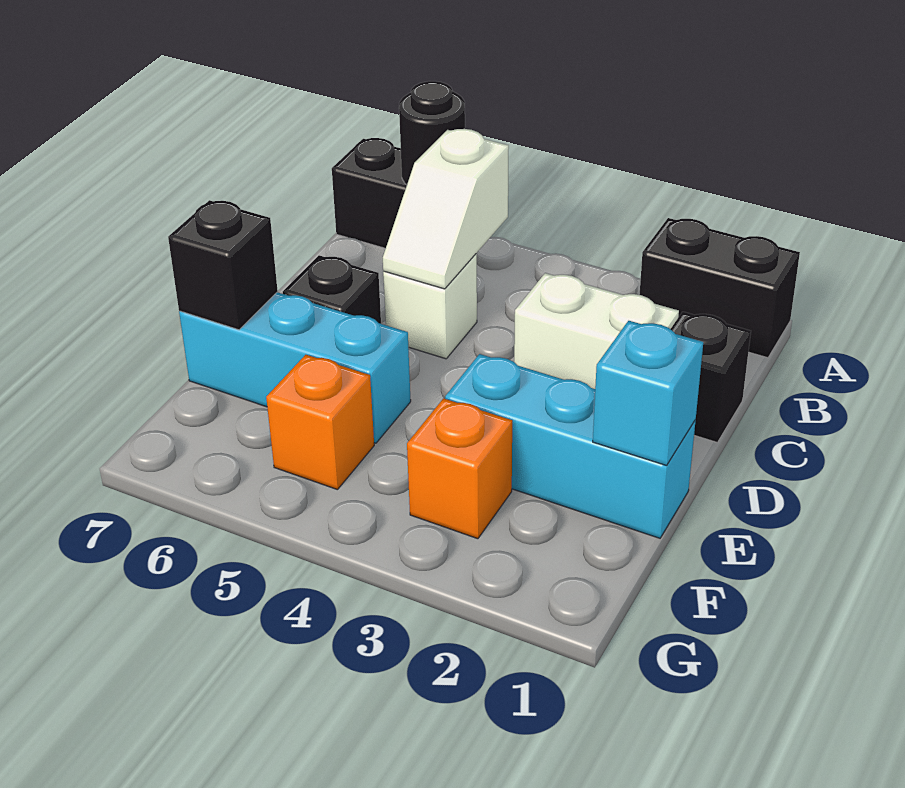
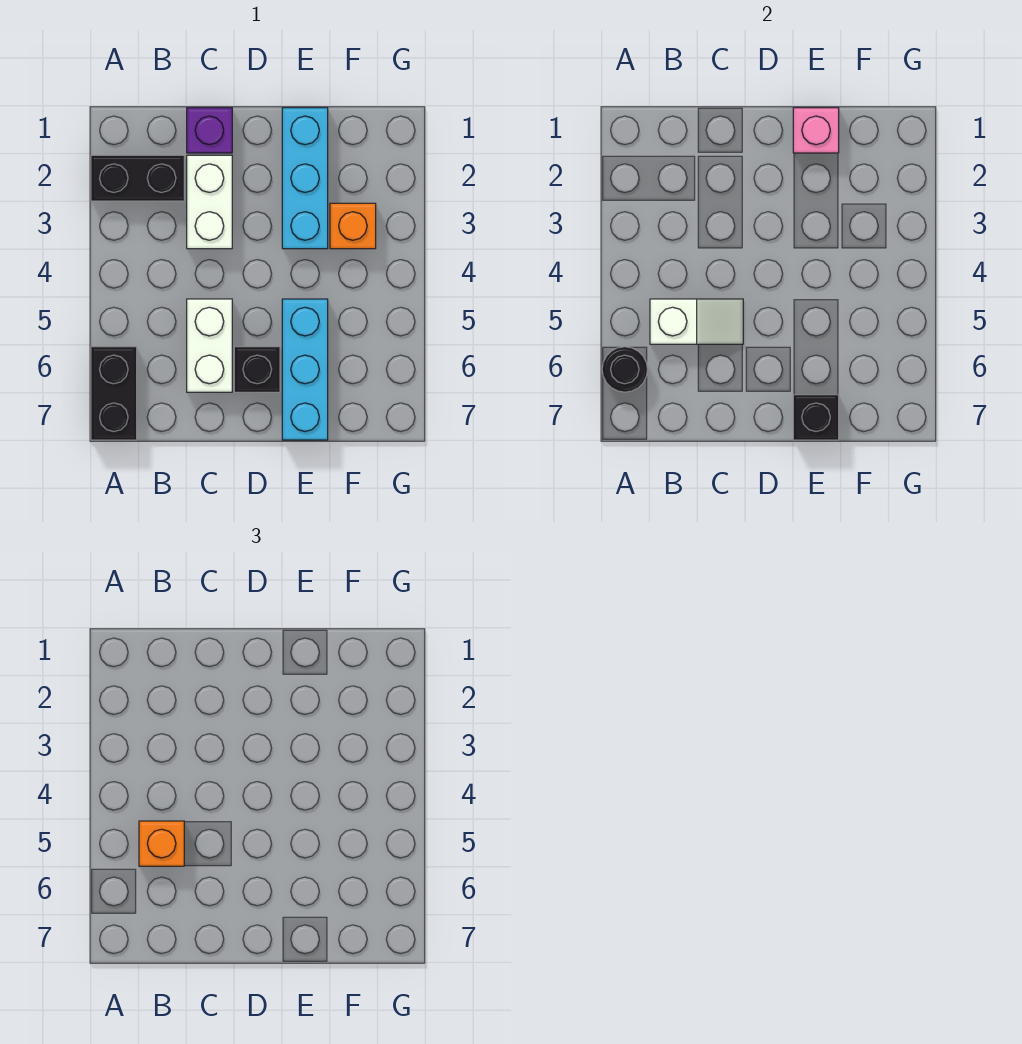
black brick A1:A2 level 1 -> black brick A2:B2 level 1
black brick C1 level 1 -> purple brick C1 level 1
white brick C5 level 1 -> white brick C5:C6 level 1
cyan brick E1 level 2 -> pink brick E1 level 2
orange brick F5 level 1 -> orange brick B5 level 3

